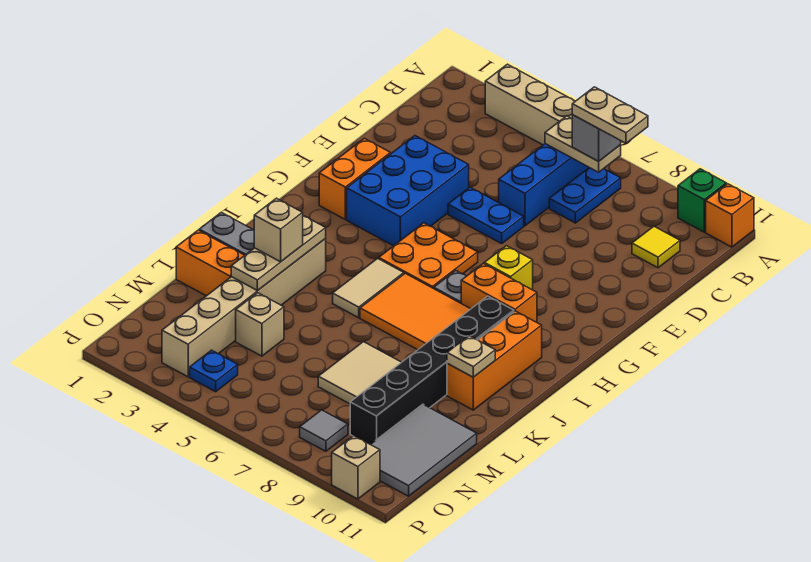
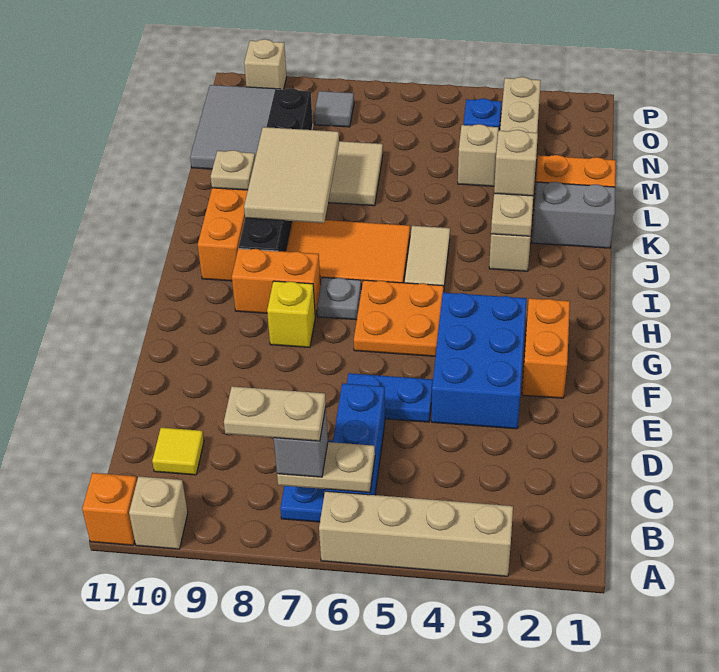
green brick A10 level 1 -> tan brick A10 level 1
none -> tan tile J8:L9 level 2

